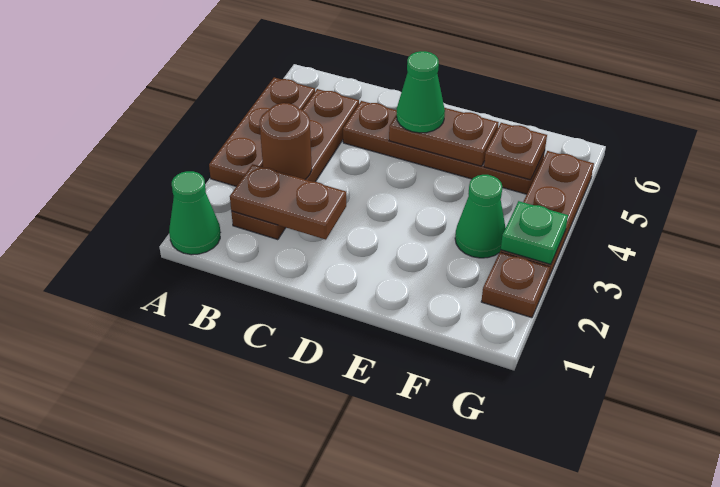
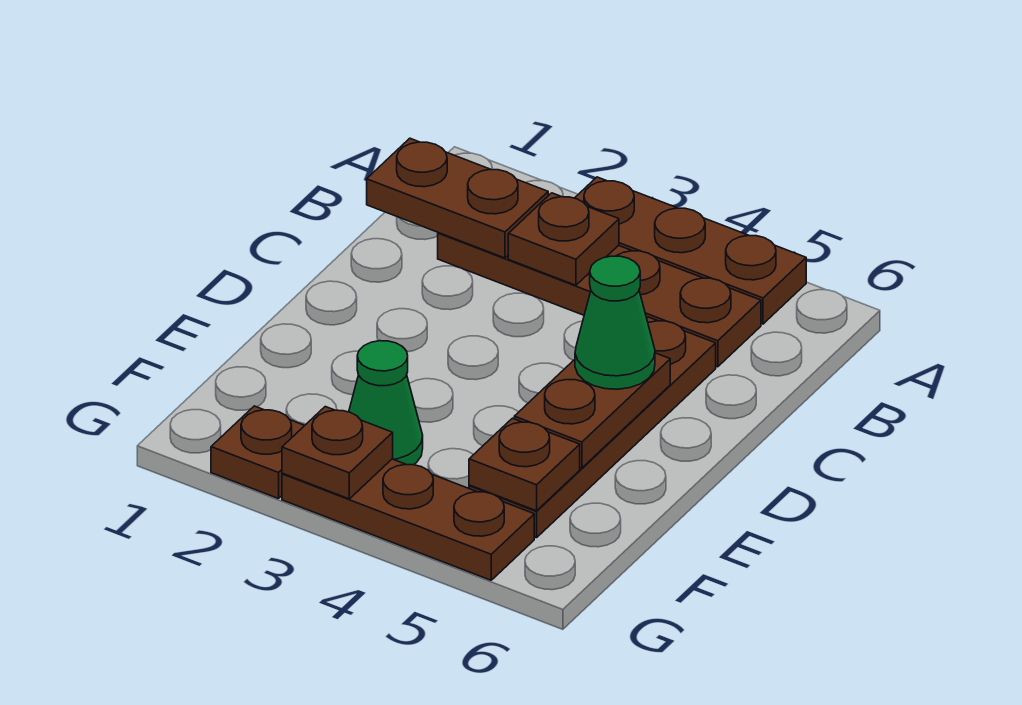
green cone A1 level 1 -> none
brown plate B2:C2 level 2 -> brown plate B1:B2 level 2
brown round brick B3 level 2 -> brown plate B3 level 2
green plate G3 level 2 -> brown plate G3 level 2

